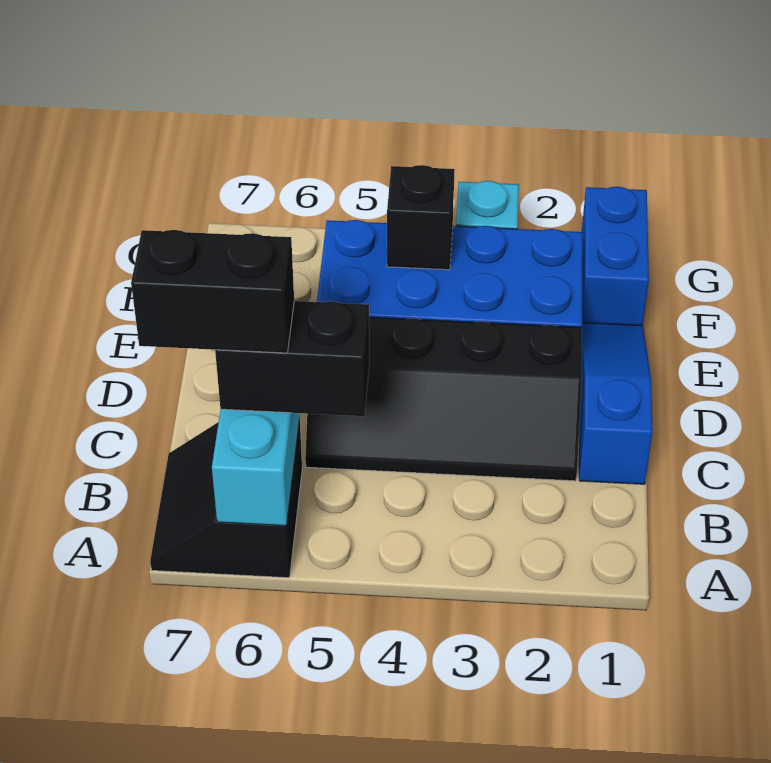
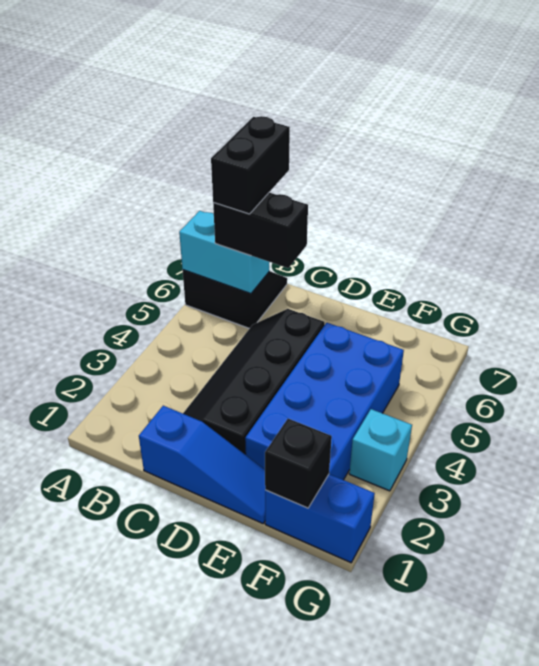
black brick B5:B6 level 3 -> black brick B6:C6 level 3
black brick F4 level 2 -> black brick F1 level 2

